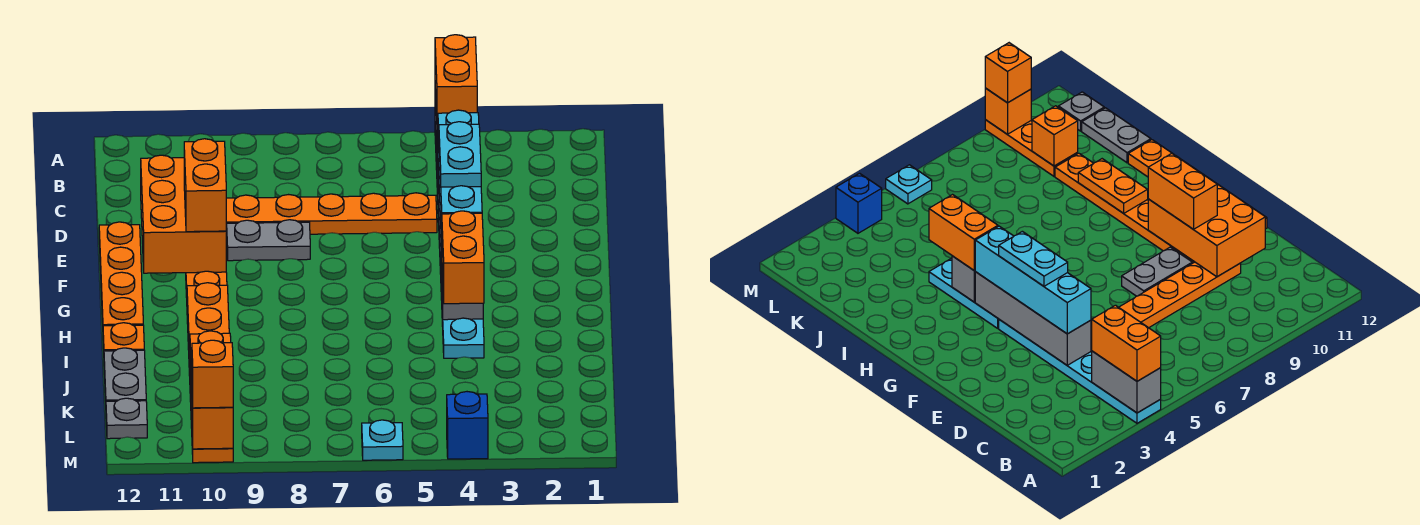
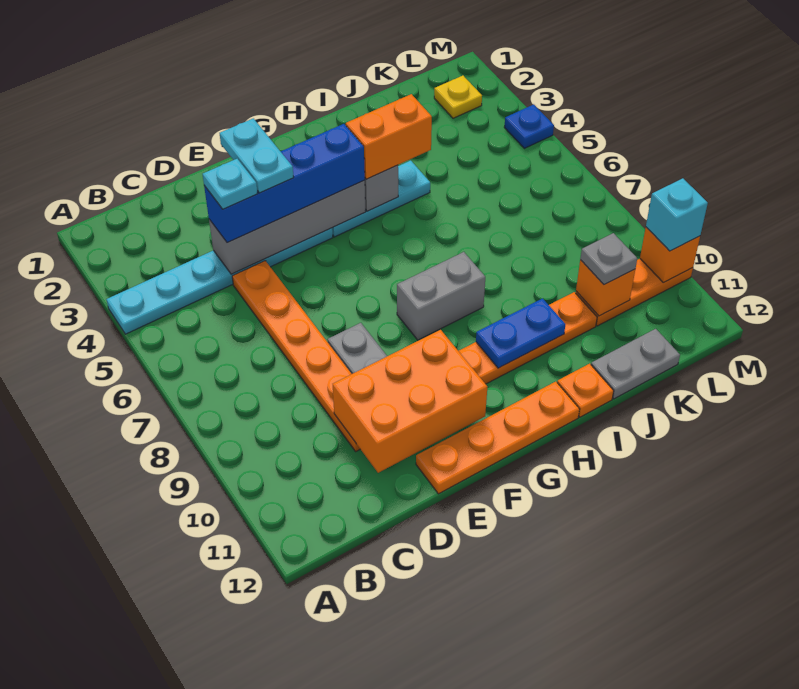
grey brick A4:B4 level 2 -> grey brick G8:H8 level 1
orange brick A4:B4 level 3 -> none
cyan brick D4:G4 level 3 -> blue brick D4:G4 level 3
cyan plate E4:F4 level 4 -> cyan plate E3:E4 level 4
orange brick E10:F10 level 3 -> none
orange plate H10:I10 level 2 -> blue plate H10:I10 level 2
none -> yellow plate L2 level 1
grey plate L12 level 1 -> grey plate K10 level 3
blue brick M4 level 1 -> blue plate M4 level 1
cyan plate M6 level 1 -> cyan plate D4 level 4
orange brick M10 level 3 -> cyan brick M10 level 3

